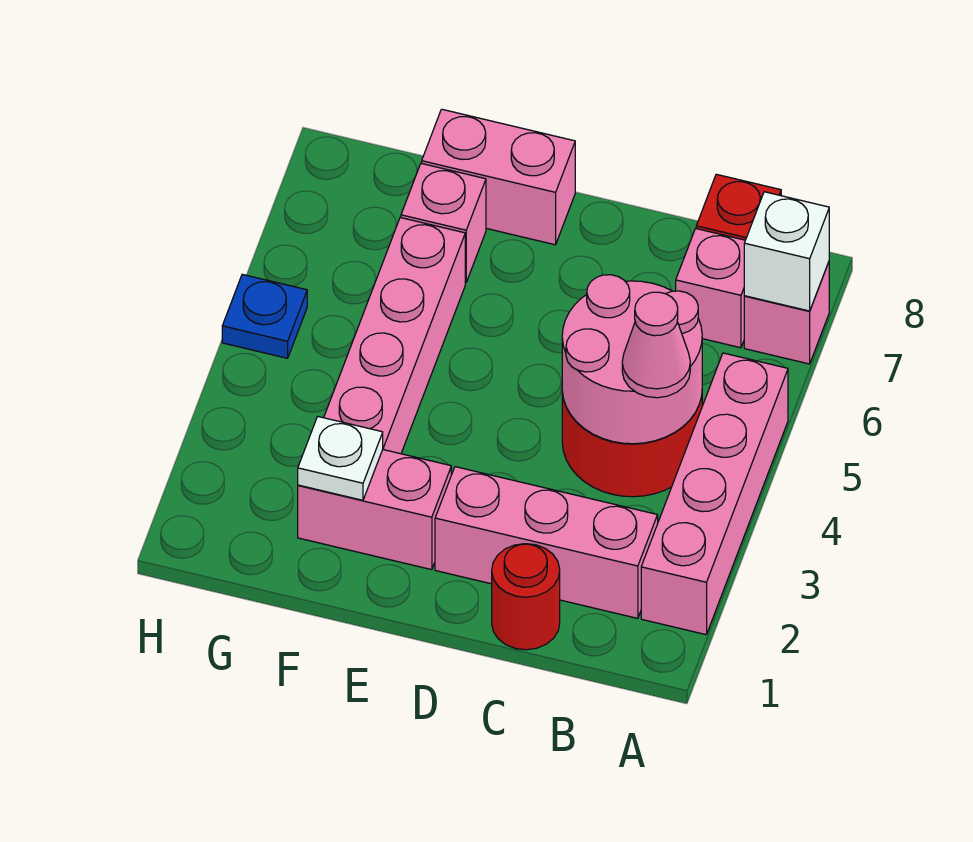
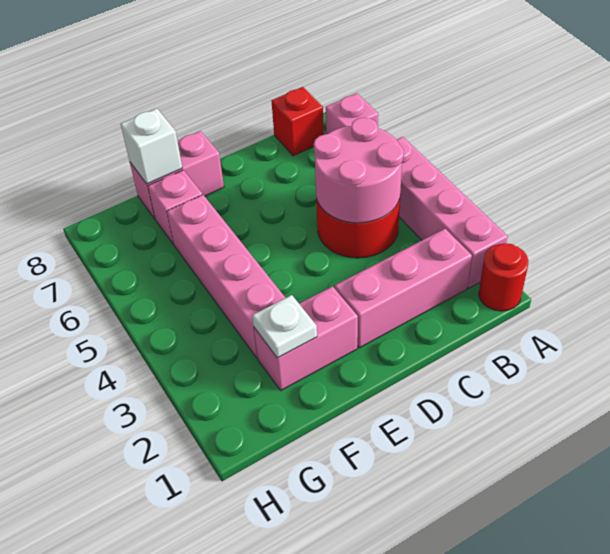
white brick A7 level 2 -> white brick F8 level 2
pink cone B4 level 3 -> none
pink brick B7 level 1 -> none
red round brick C1 level 1 -> red round brick A1 level 1
blue plate H5 level 1 -> none

